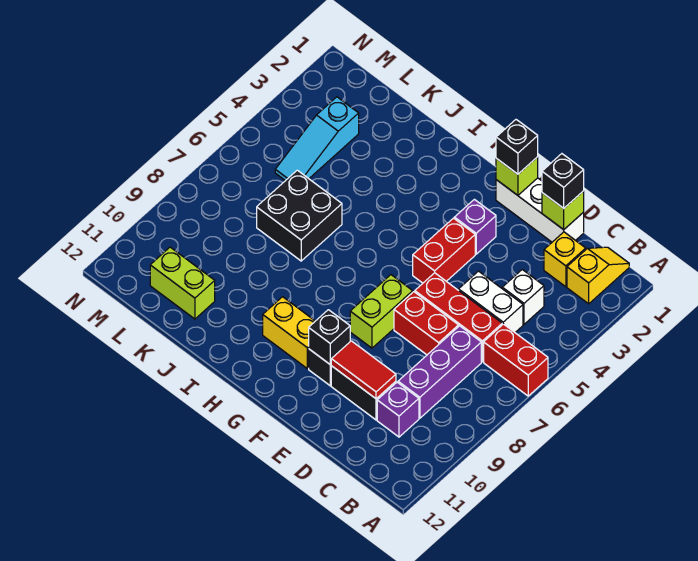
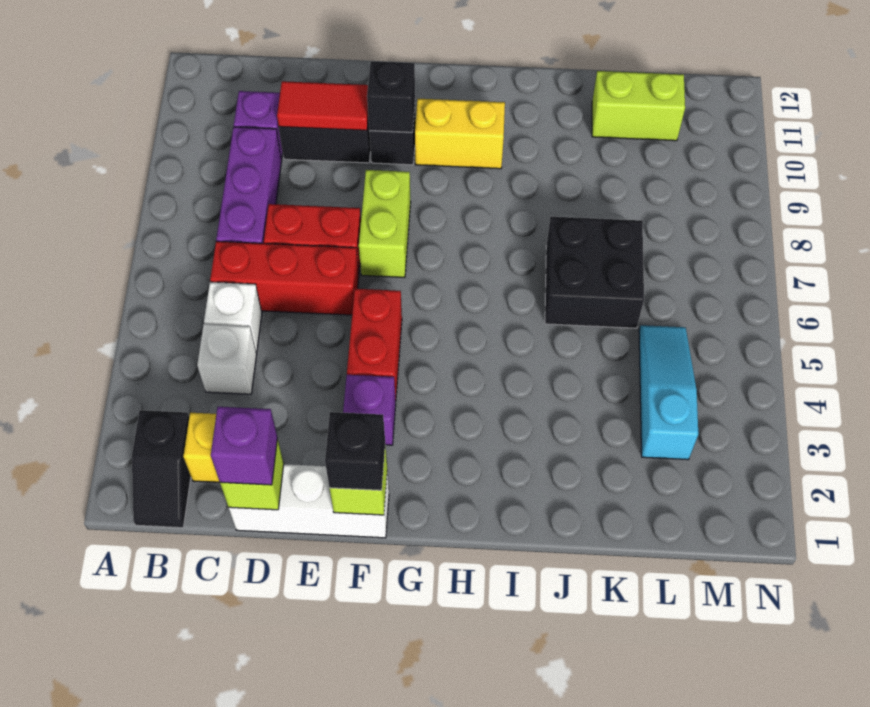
red brick A6:B6 level 1 -> none
yellow slope B1:B2 level 1 top 2 -> black slope B1:B2 level 1 top 2
white brick C5:D5 level 1 -> white brick C5 level 1
black brick D1 level 3 -> purple brick D1 level 3

